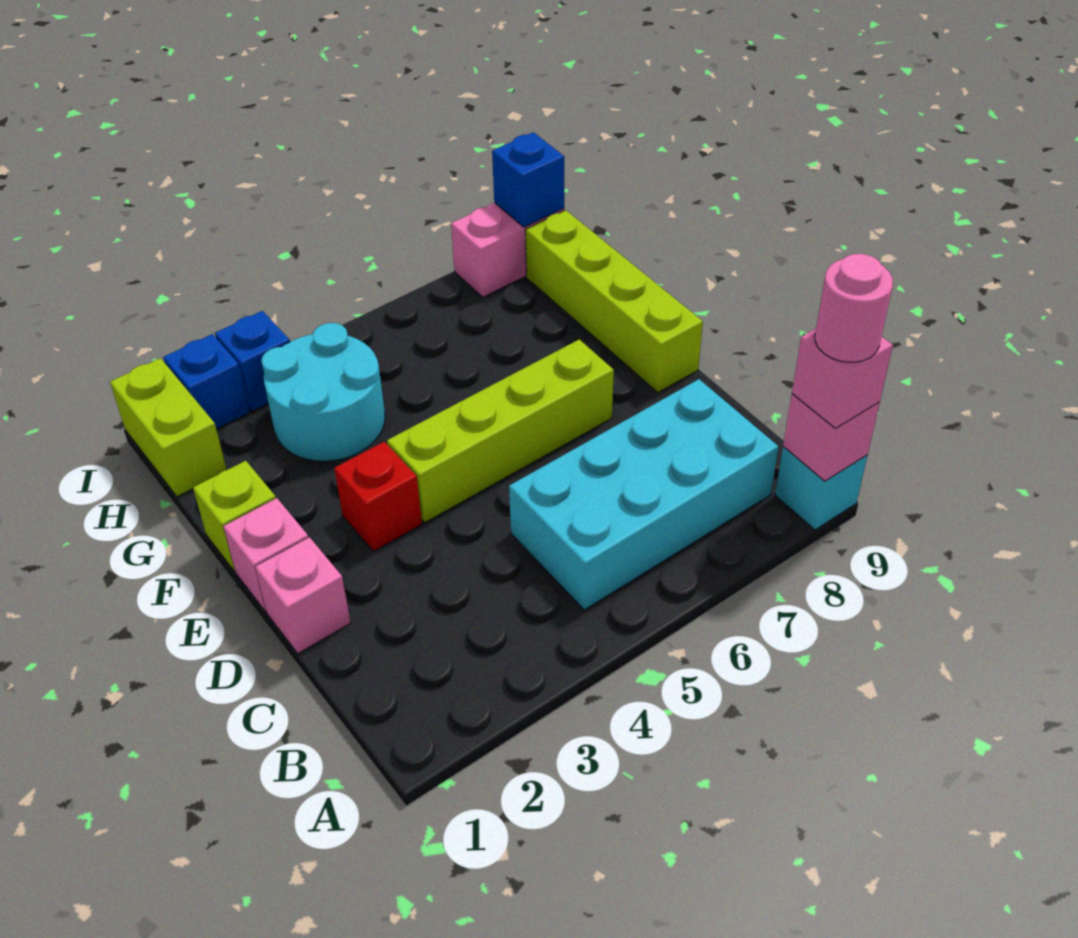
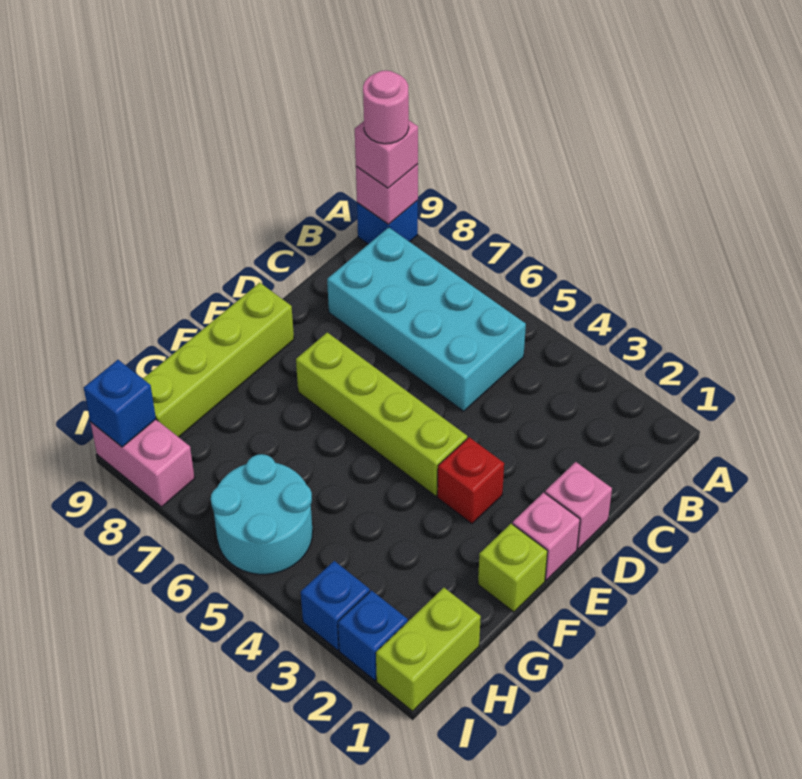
cyan brick A9 level 1 -> blue brick A9 level 1
cyan round brick G3:H4 level 1 -> cyan round brick H5:I6 level 1

